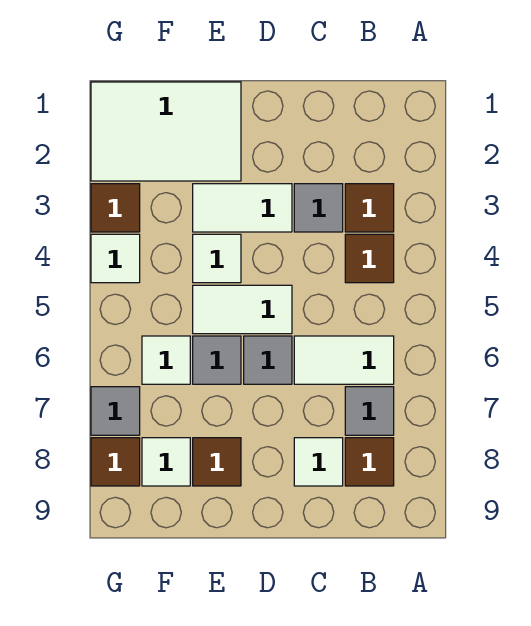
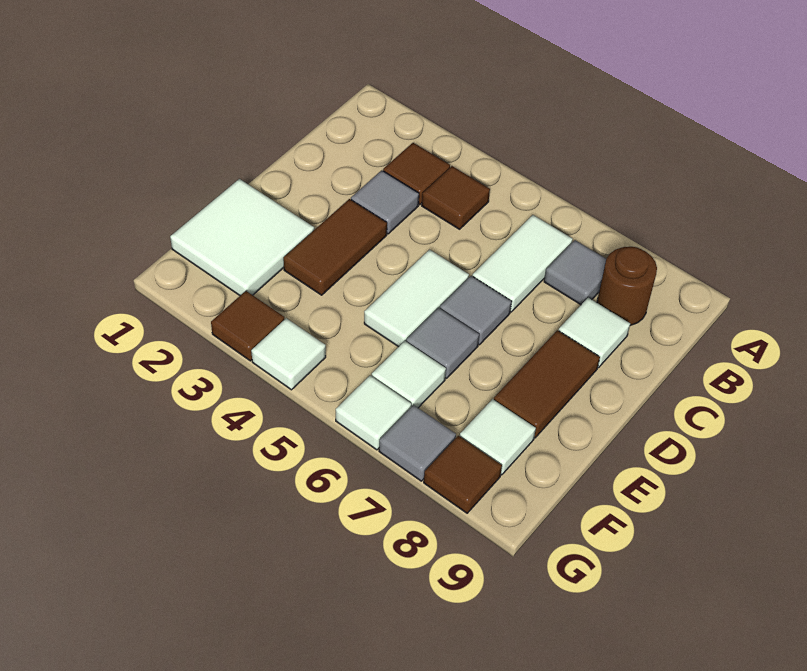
brown tile B8 level 1 -> brown round brick B8 level 1
white tile D3:E3 level 1 -> brown tile D3:E3 level 1
white tile E1:G2 level 1 -> white tile E1:F2 level 1
white tile E4 level 1 -> white tile G6 level 1
brown tile E8 level 1 -> brown tile D8:E8 level 1

